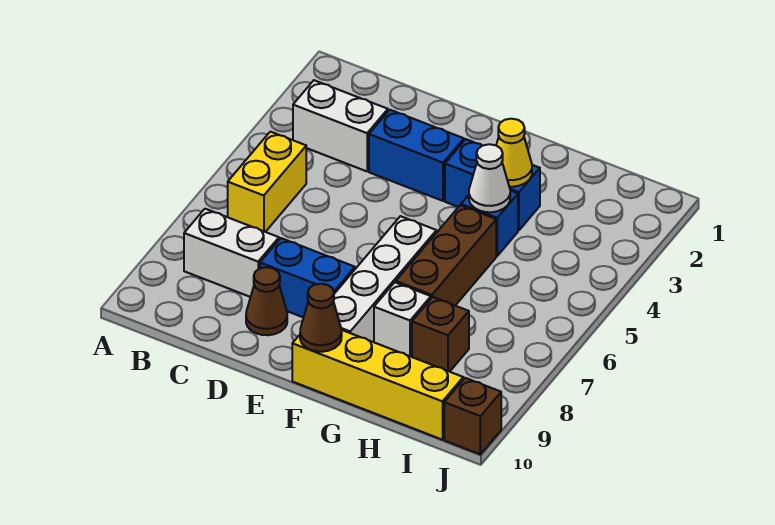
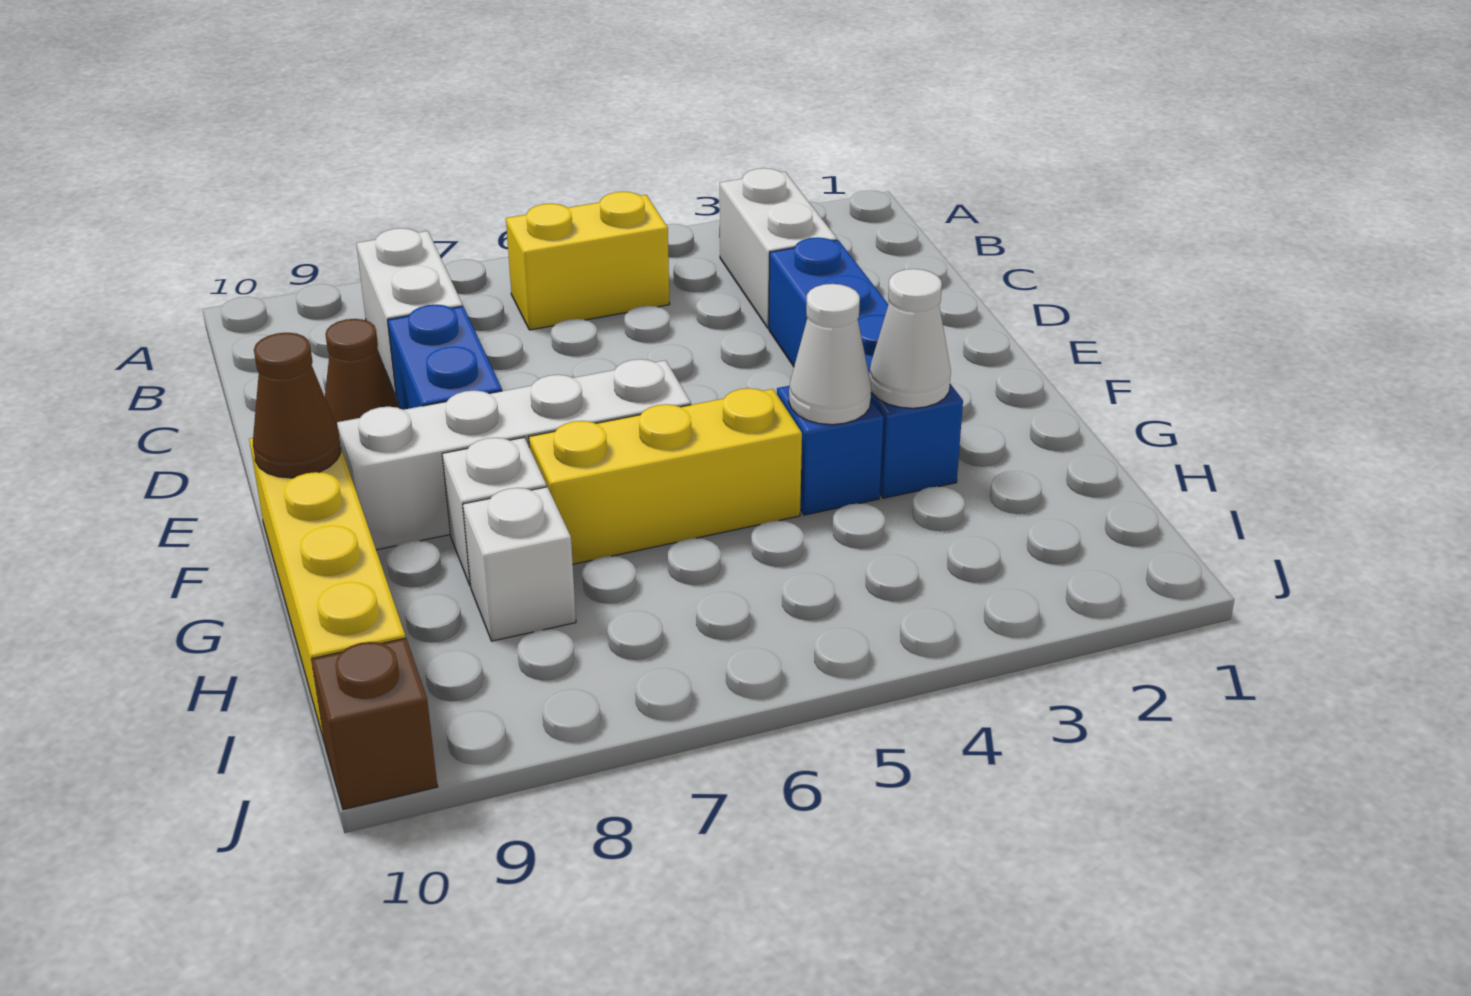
yellow cone G3 level 2 -> white cone G3 level 2
brown brick G5:G7 level 1 -> yellow brick G5:G7 level 1
brown brick H8 level 1 -> white brick H8 level 1

